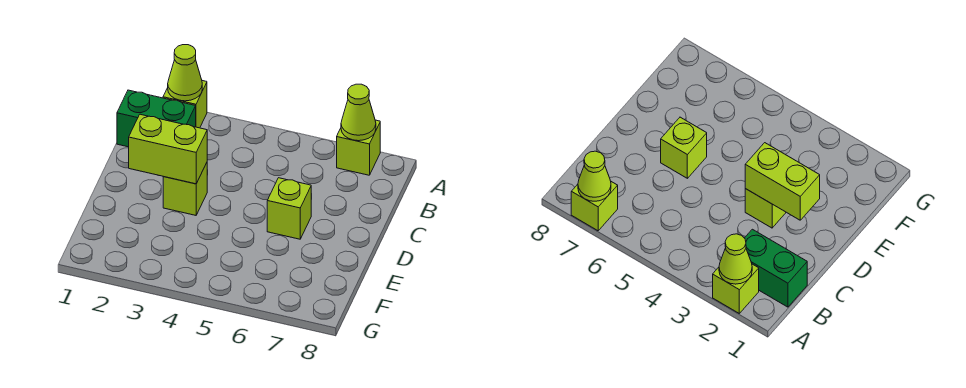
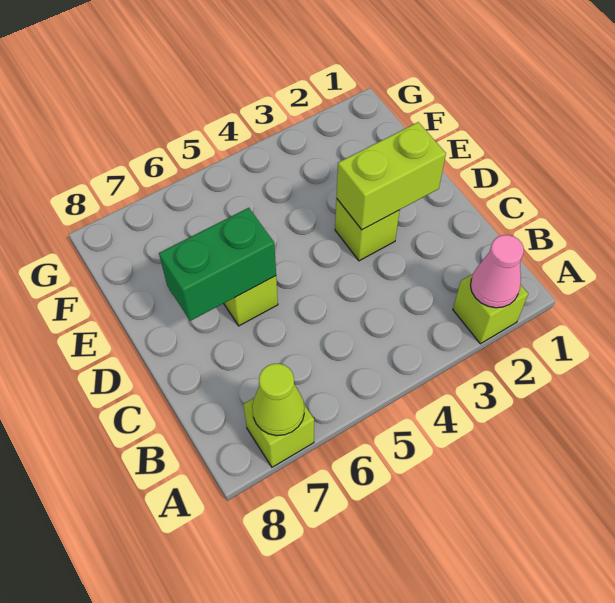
lime cone A2 level 2 -> pink cone A2 level 2
green brick B1:B2 level 1 -> green brick D6:D7 level 2

